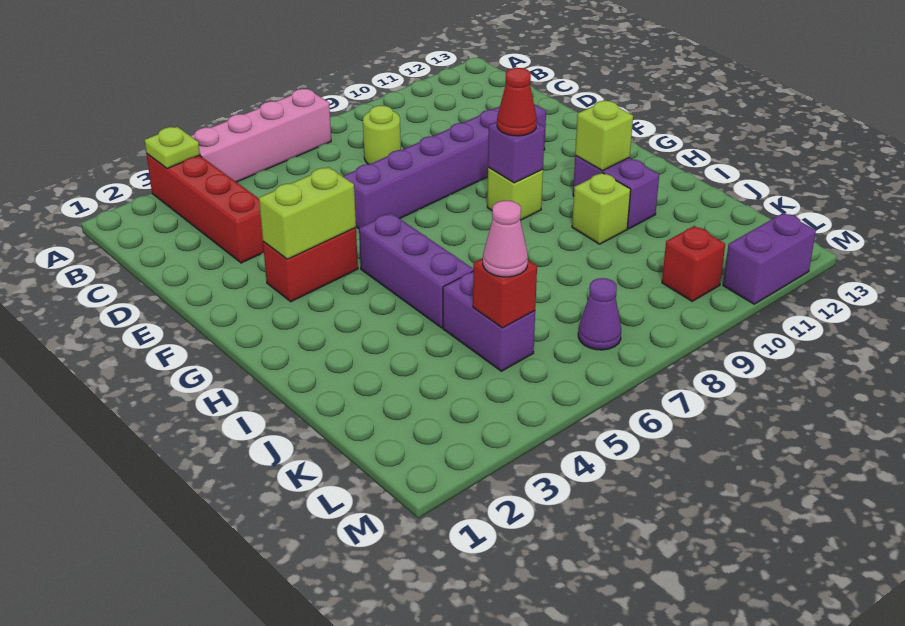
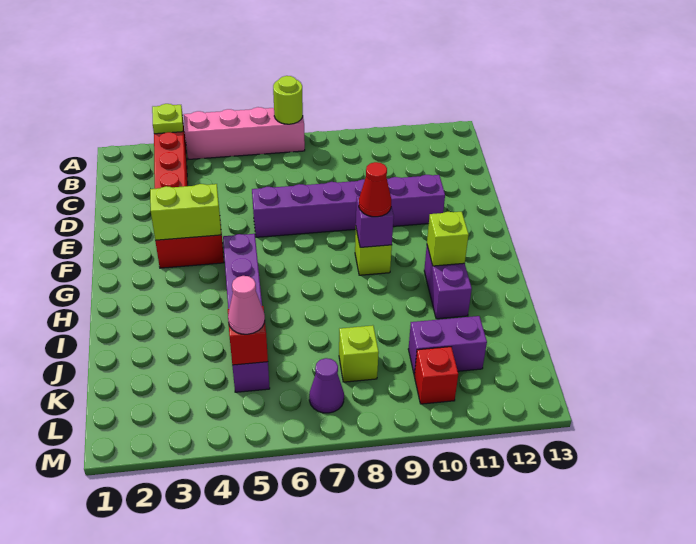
lime round brick C8 level 1 -> lime round brick A7 level 2
lime brick I10 level 1 -> lime brick K8 level 1
purple brick M11:M12 level 1 -> purple brick K10:K11 level 1

